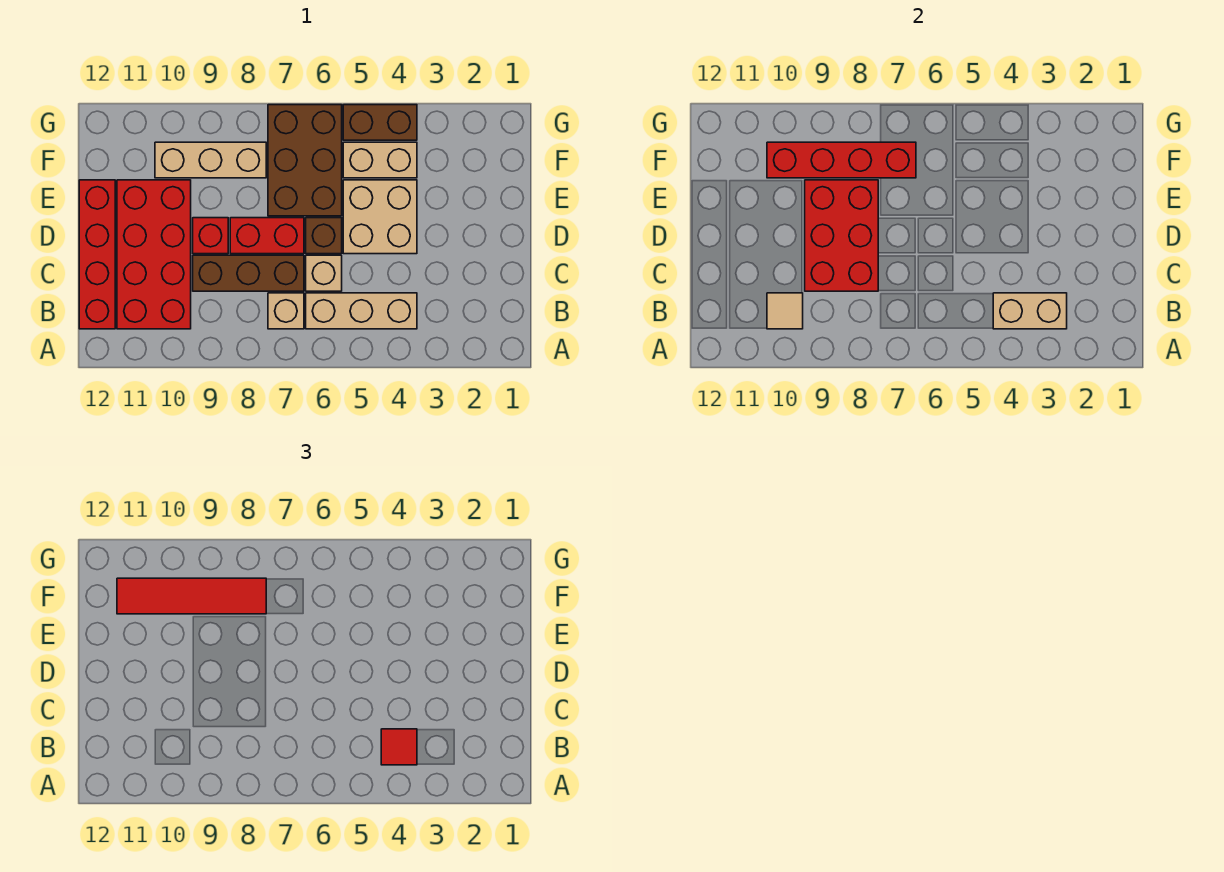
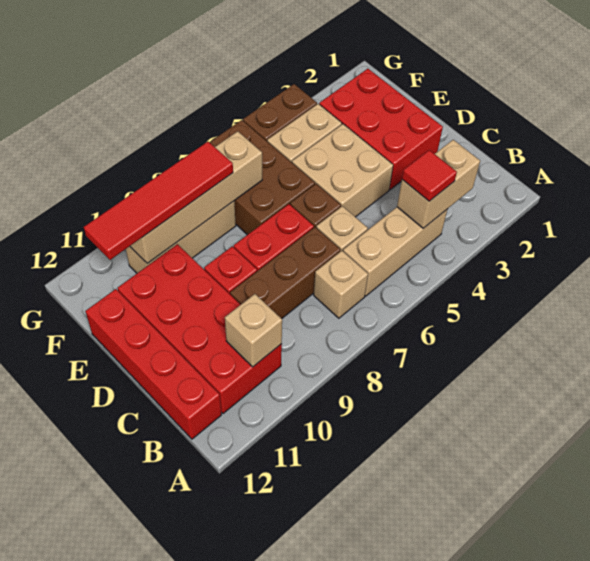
tan tile B10 level 2 -> tan brick B10 level 2
red brick C8:E9 level 2 -> red brick D2:F3 level 1
red brick F7:F10 level 2 -> tan brick F7:F10 level 2

